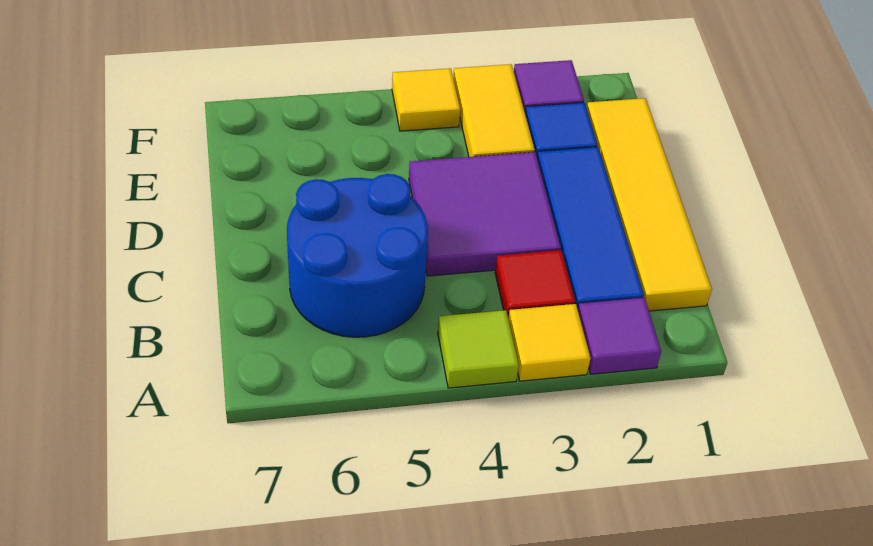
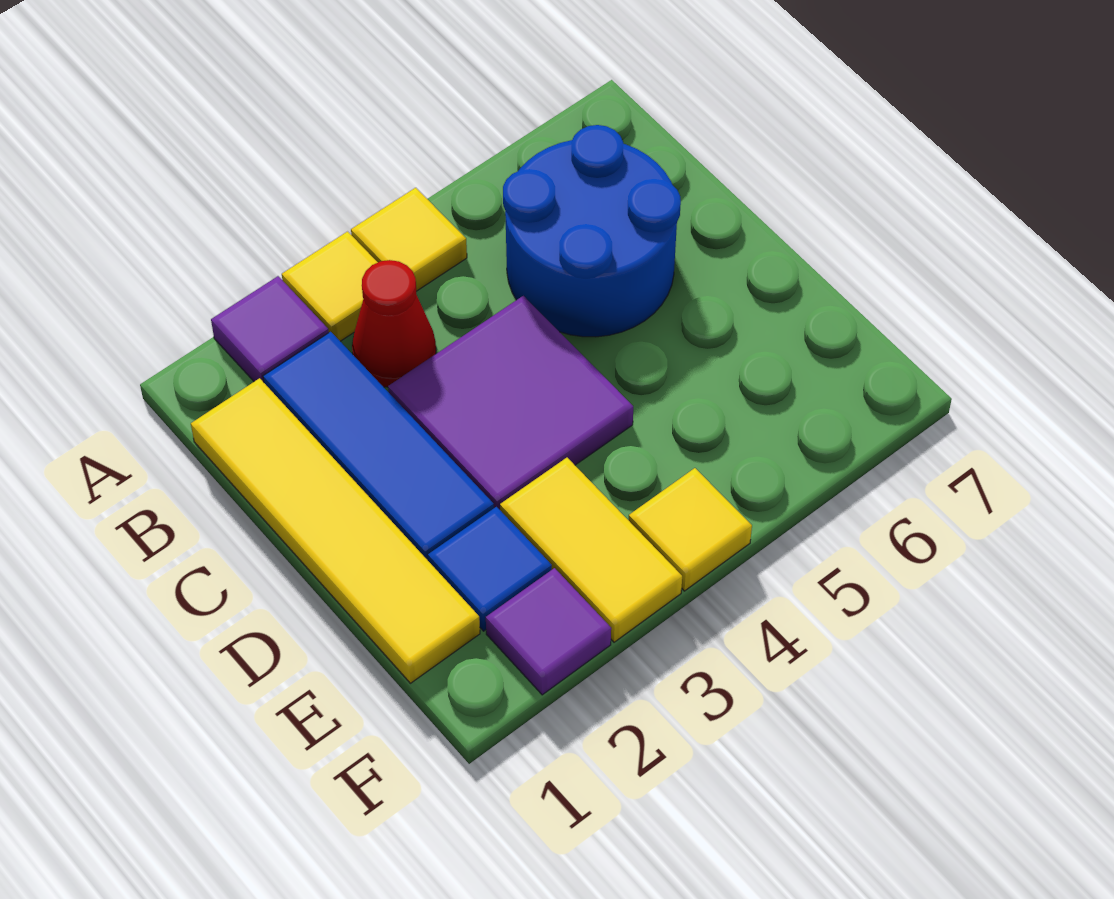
lime tile A4 level 1 -> yellow tile A4 level 1
red tile B3 level 1 -> red cone B3 level 1

